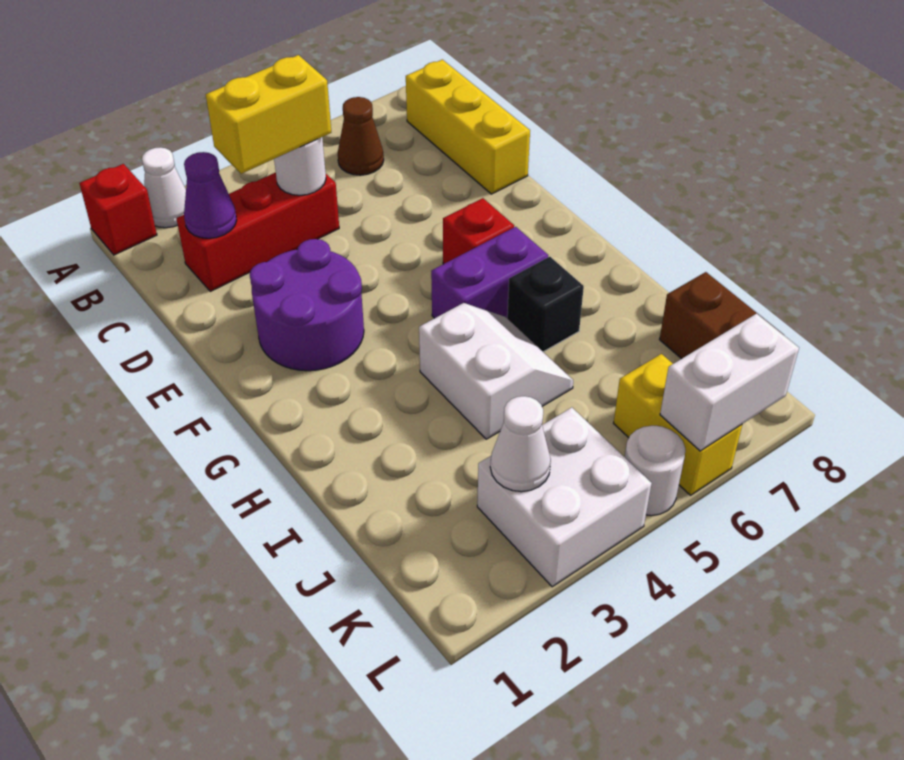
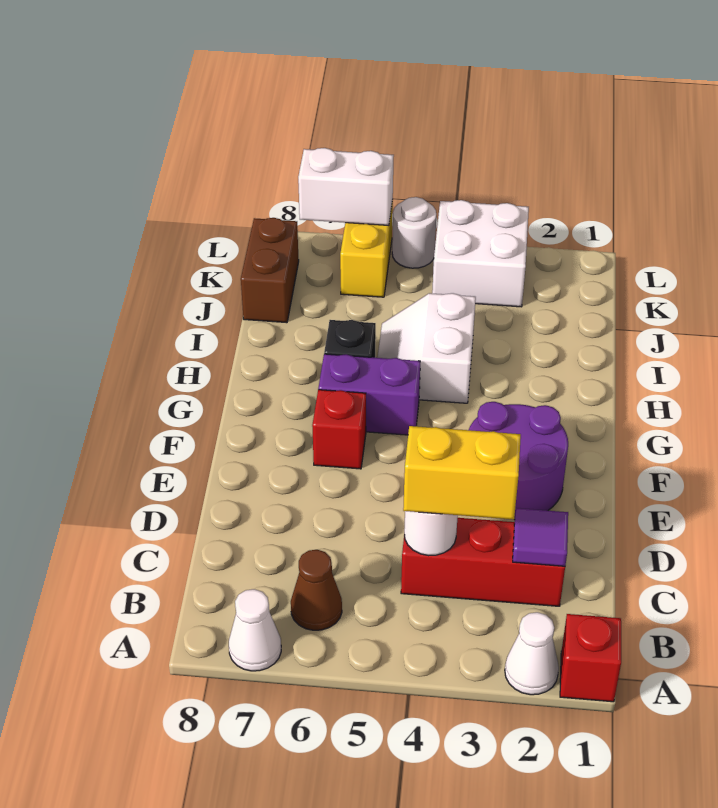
yellow brick B8:D8 level 1 -> none
purple cone C2 level 2 -> purple tile C2 level 2
white cone K3 level 2 -> white cone A7 level 1

